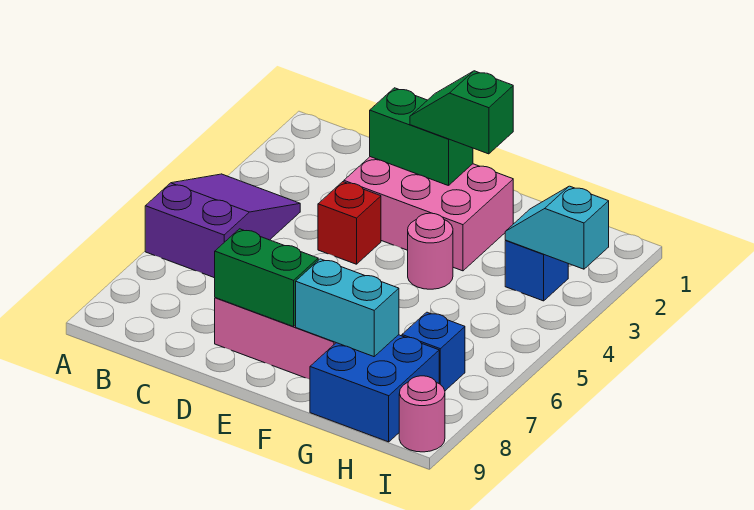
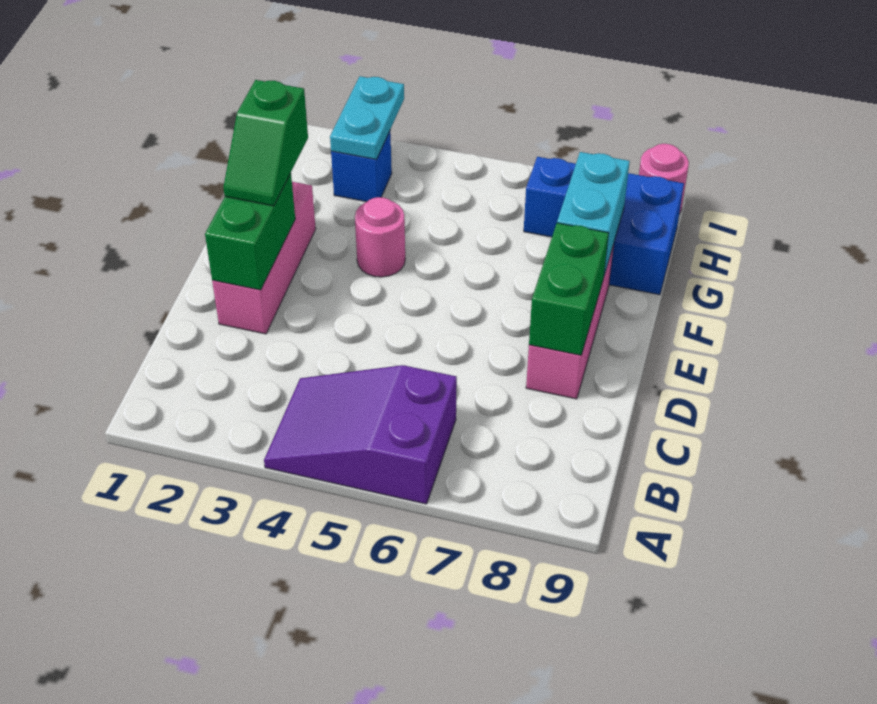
pink brick D2:F3 level 1 -> pink brick D2:F2 level 1
red brick D4 level 1 -> none
cyan slope H3:I3 level 2 top I -> cyan plate H3:I3 level 2

